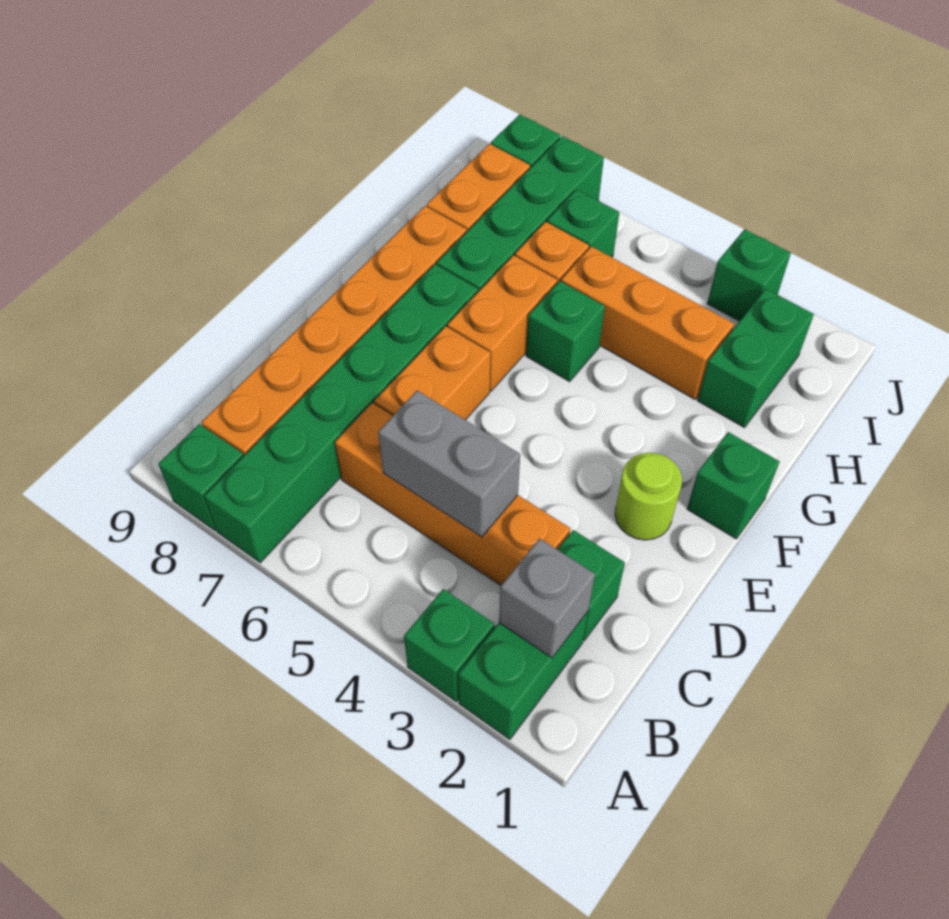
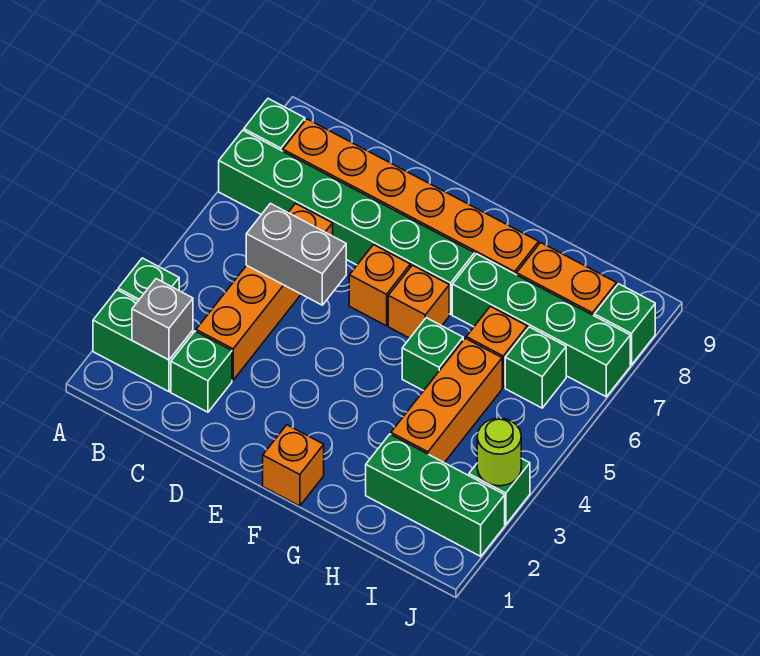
grey brick C4:C5 level 2 -> grey brick C5:D5 level 2
orange brick D6:E6 level 1 -> orange brick E6 level 1
lime round brick E2 level 1 -> lime round brick J3 level 2
green brick F1 level 1 -> orange brick F1 level 1
orange brick F6:G6 level 1 -> orange brick F6 level 1
green brick H2:I2 level 1 -> green brick H2:J2 level 1

